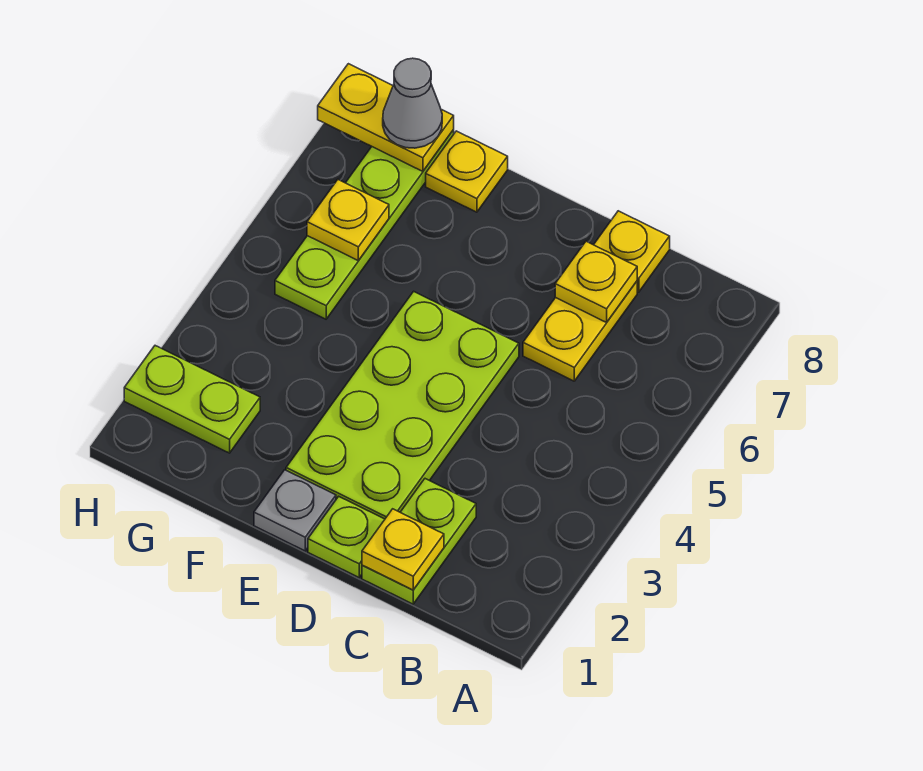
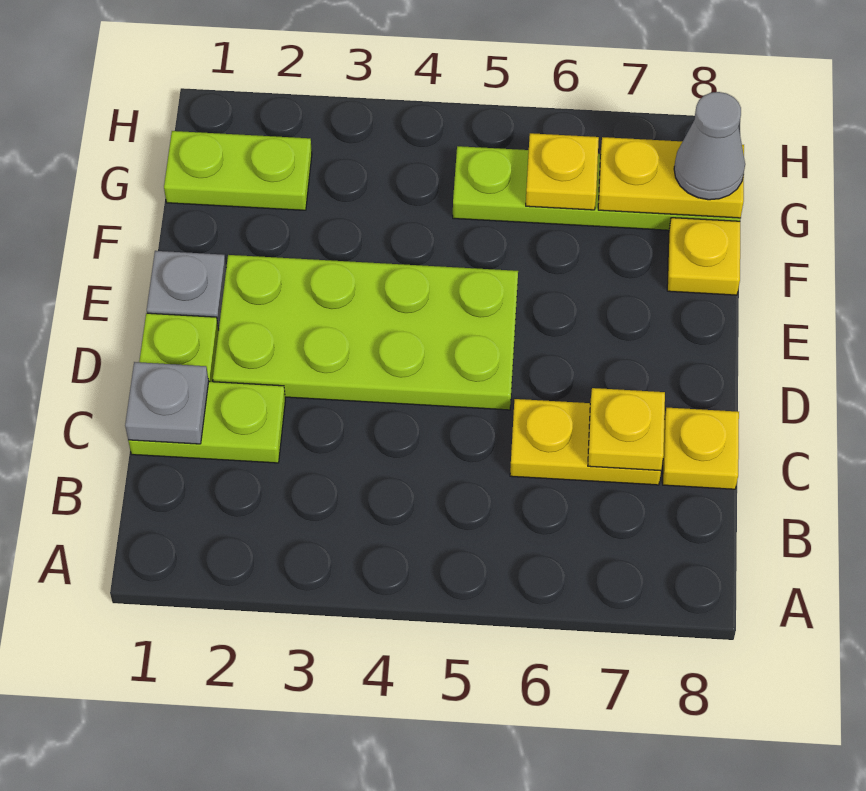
yellow plate C1 level 2 -> grey plate C1 level 2
lime plate G2:H2 level 1 -> lime plate G1:G2 level 1
yellow plate G8:H8 level 2 -> yellow plate G7:G8 level 2

